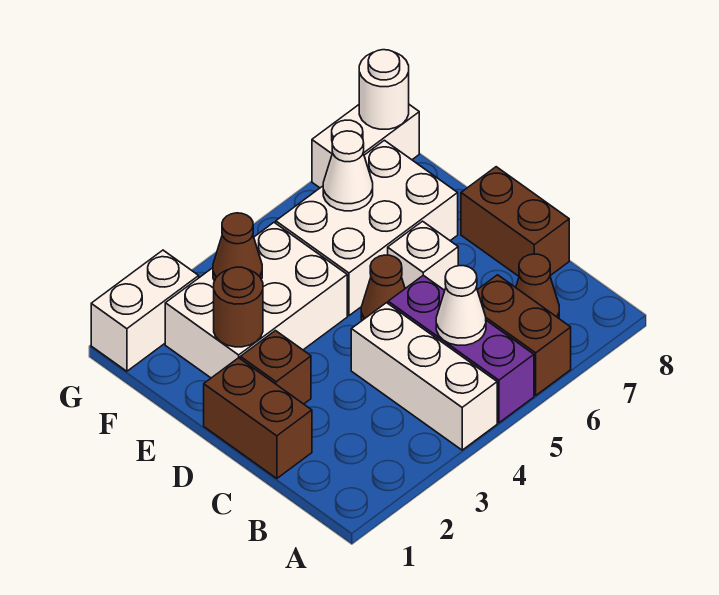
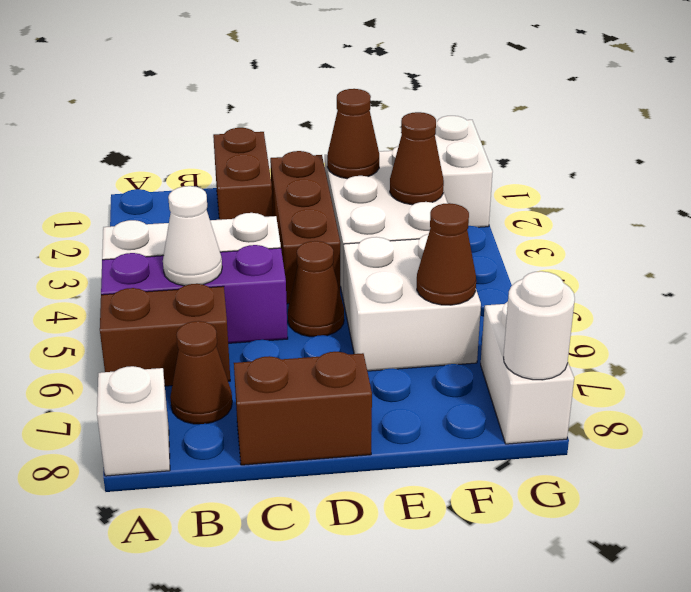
brown brick C1:D1 level 1 -> brown brick C1:C2 level 1
brown brick D2 level 1 -> brown brick D2:D4 level 1
white brick D6 level 1 -> white brick A8 level 1
brown round brick E2 level 2 -> brown cone E2 level 2
white brick E5:F7 level 1 -> white brick E5:F6 level 1
white cone F6 level 2 -> brown cone F6 level 2

